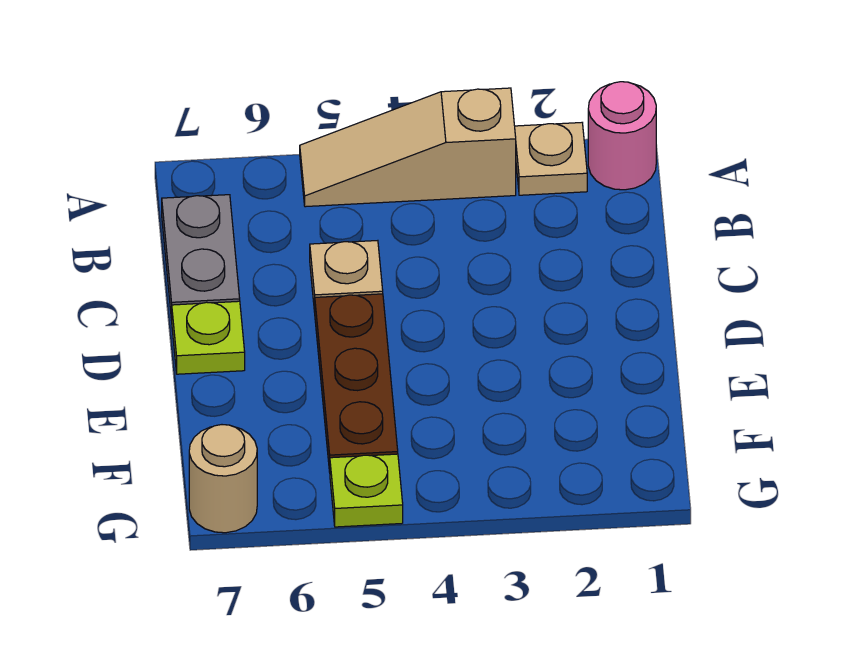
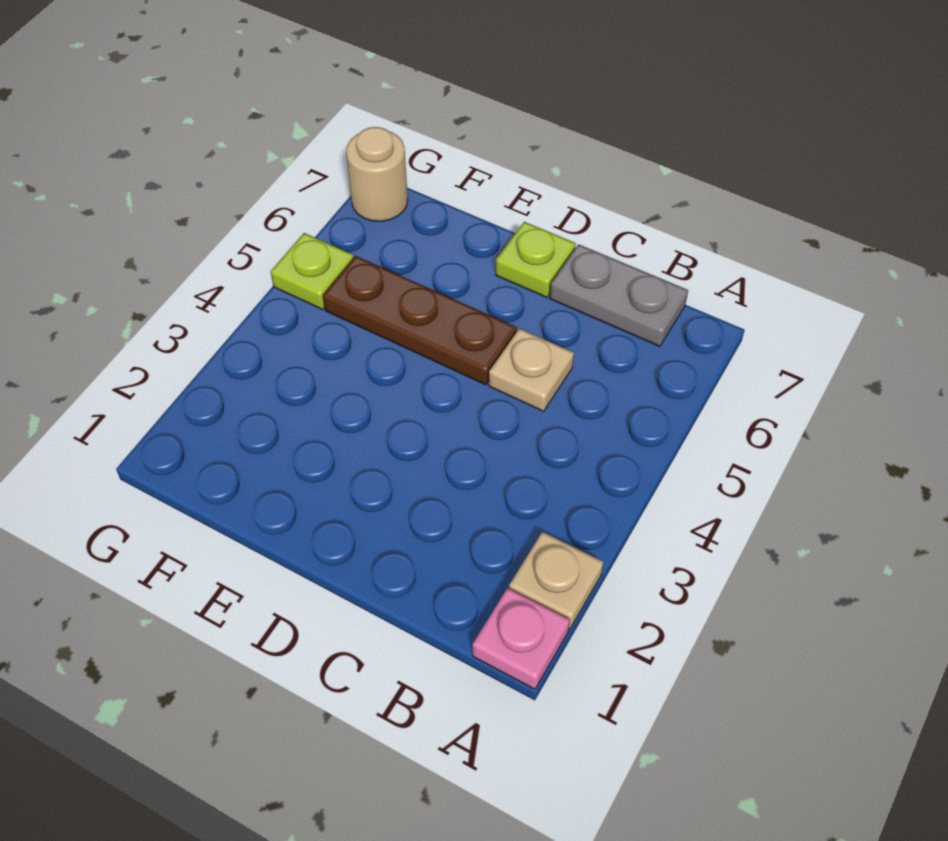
pink round brick A1 level 1 -> pink plate A1 level 1
tan slope A3:A5 level 1 top 3 -> none

